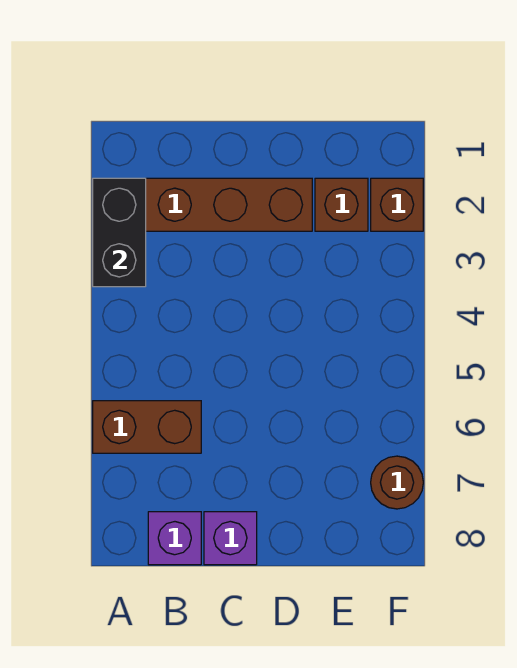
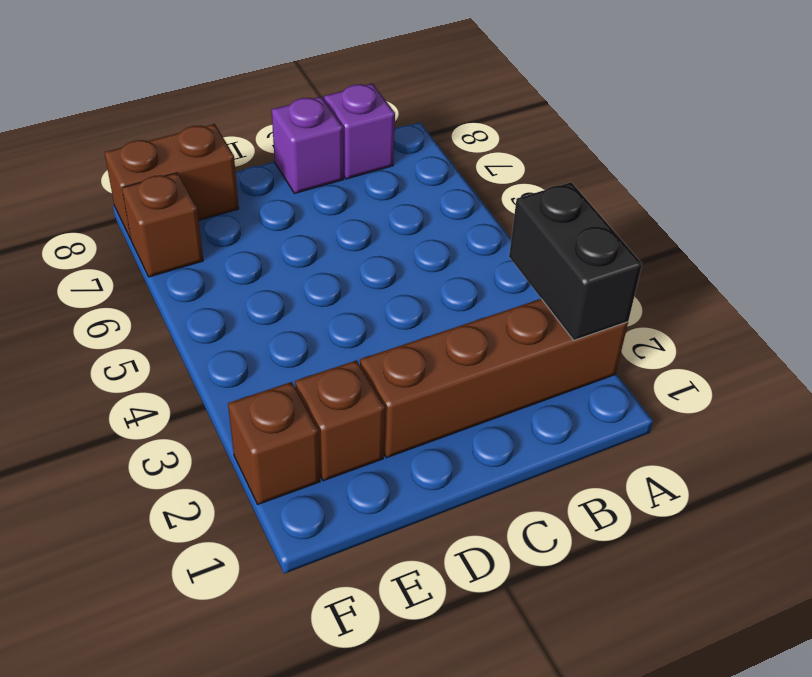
brown brick A6:B6 level 1 -> brown brick E8:F8 level 1
brown round brick F7 level 1 -> brown brick F7 level 1

